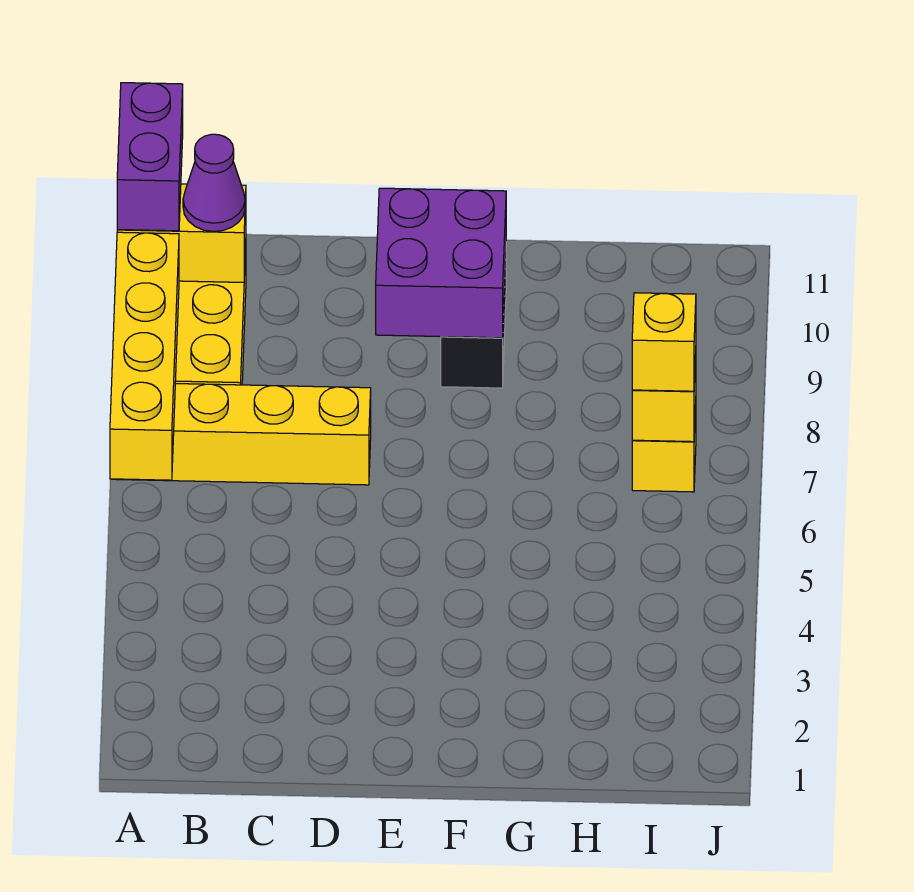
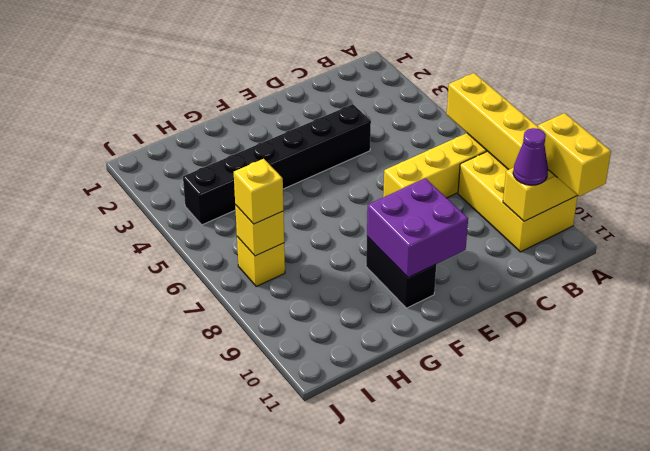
purple brick A10:A11 level 3 -> yellow brick A10:A11 level 3
none -> black brick D4:I4 level 1

